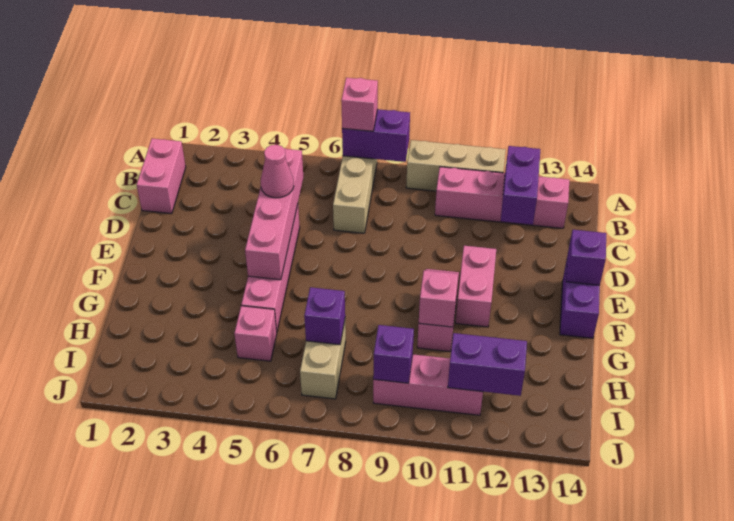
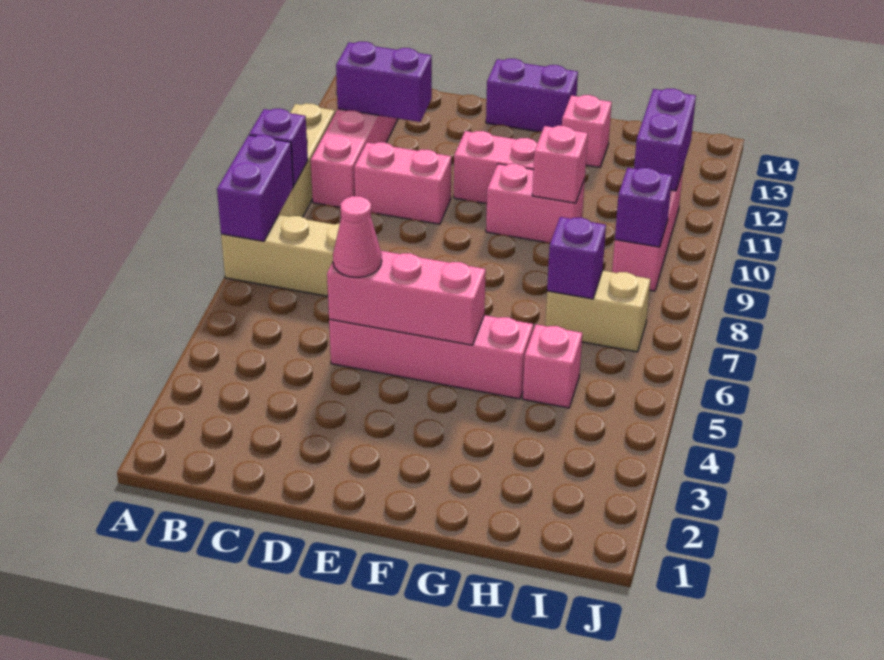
pink brick A7 level 3 -> pink brick G13 level 1
pink brick B1:C1 level 1 -> pink brick C10:D10 level 1
pink brick C5:F5 level 2 -> pink brick D5:F5 level 2
purple brick E14 level 2 -> purple brick A9 level 2

